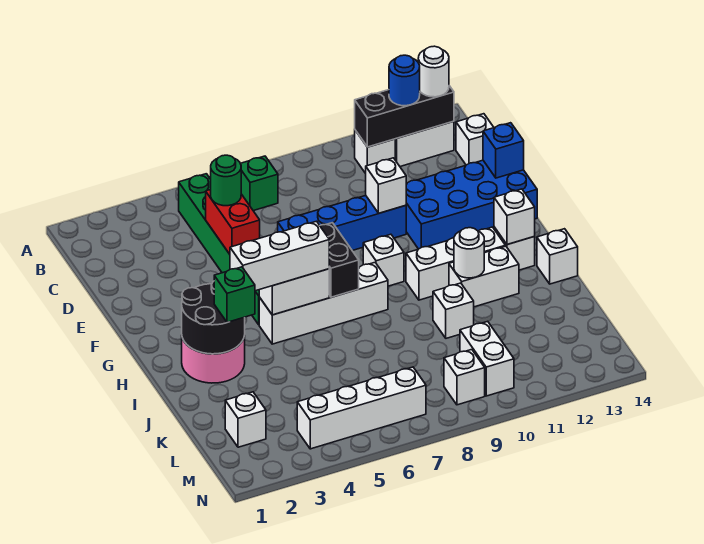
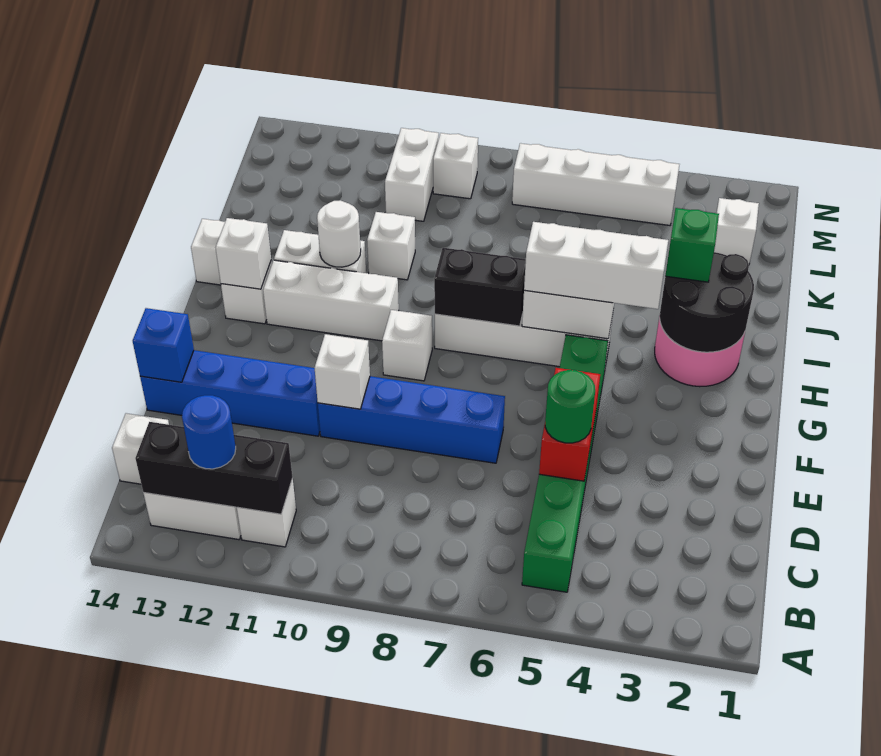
green brick B7 level 1 -> none
white round brick B13 level 3 -> none
blue brick E11:F14 level 1 -> blue brick E11:E14 level 1
black brick G7:H7 level 2 -> black brick H7:H8 level 2

